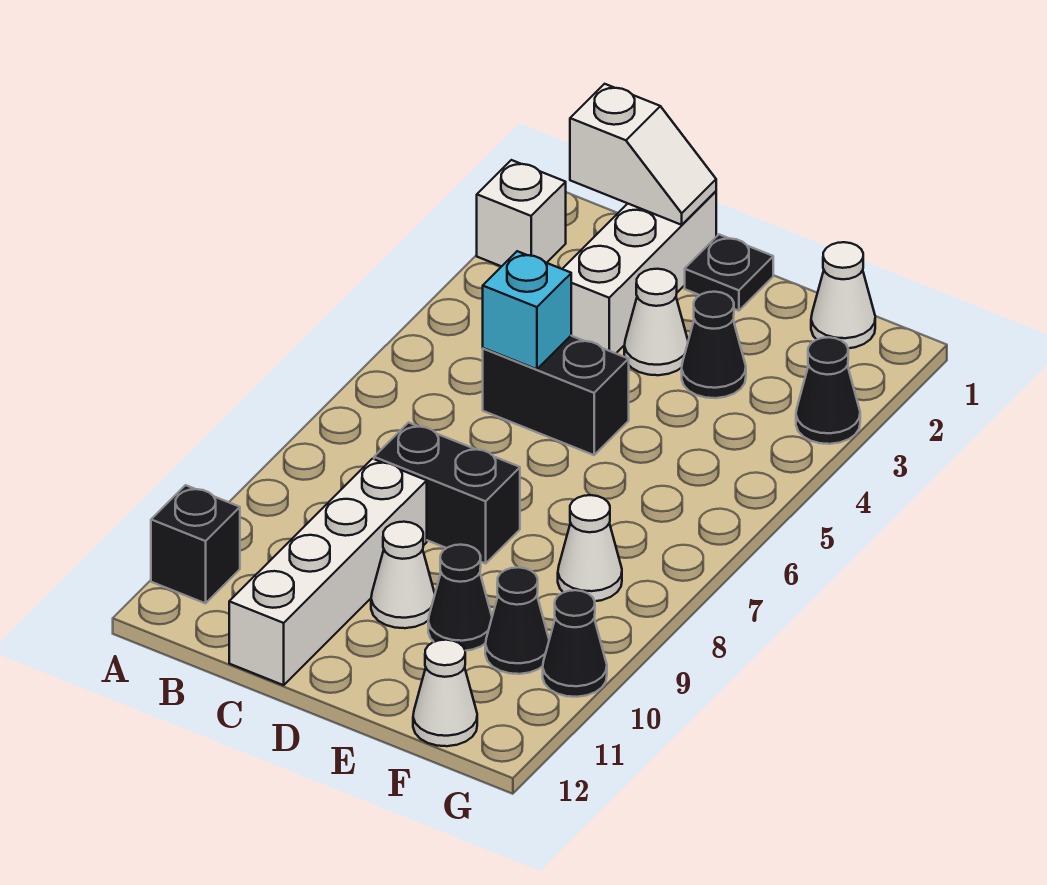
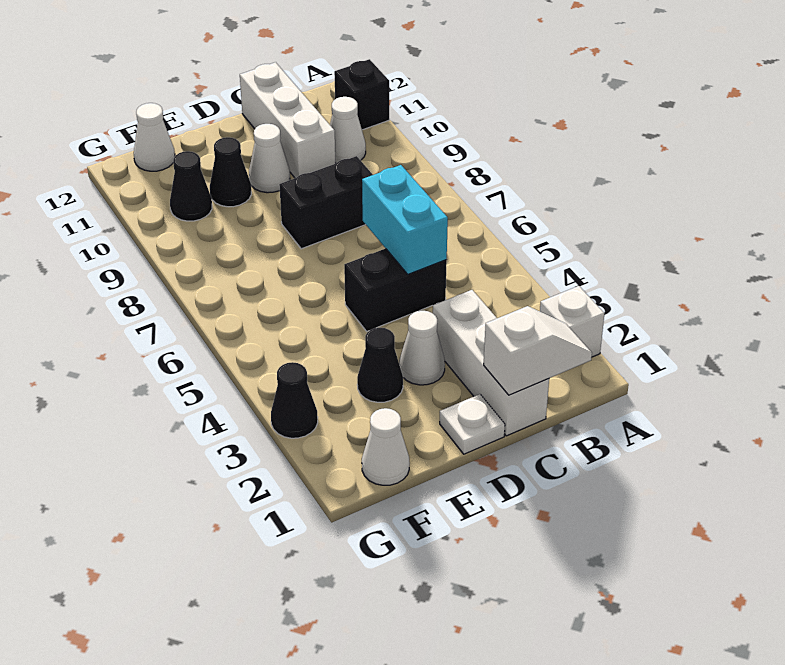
white slope B1:C1 level 2 top B -> white slope B1:C1 level 2 top C
cyan brick C5 level 2 -> cyan brick C5:C6 level 2
white brick C9:C12 level 1 -> white brick C10:C12 level 1
black plate D1 level 1 -> white plate D1 level 1
white cone F8 level 1 -> white cone B10 level 1
black cone G10 level 1 -> none

